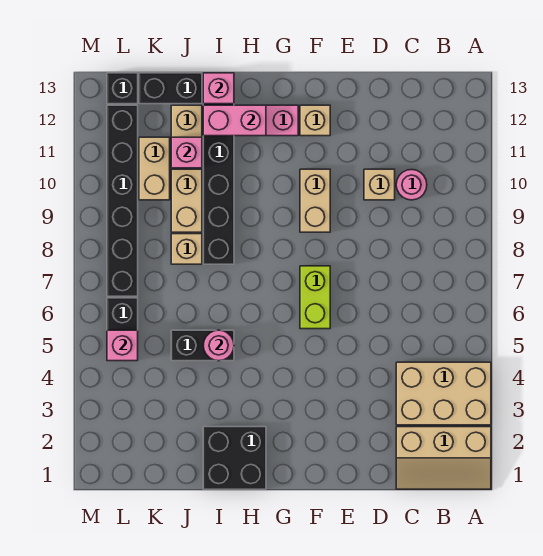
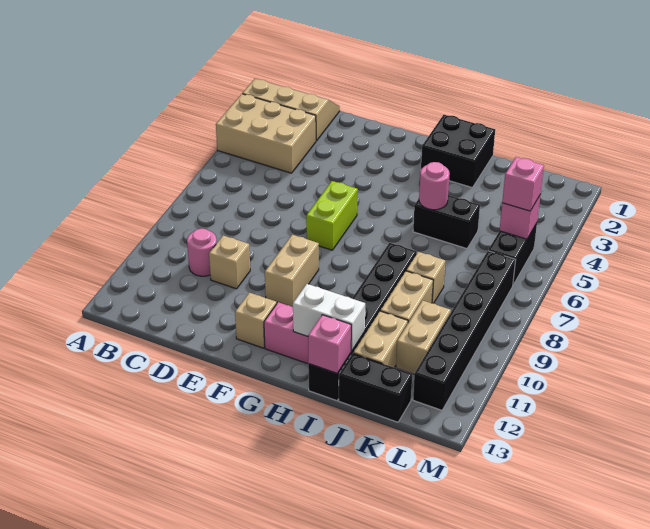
pink brick H12:I12 level 2 -> white brick H12:I12 level 2
pink brick J11 level 2 -> pink brick L5 level 3
black brick L13 level 1 -> none

